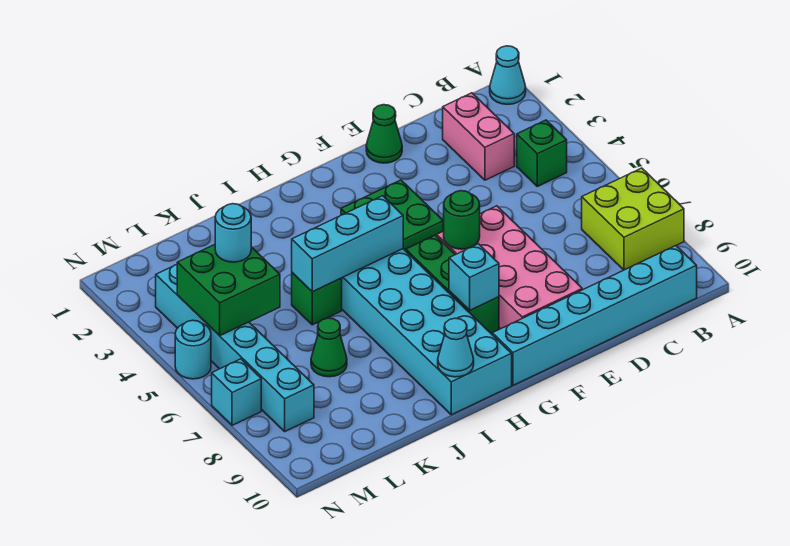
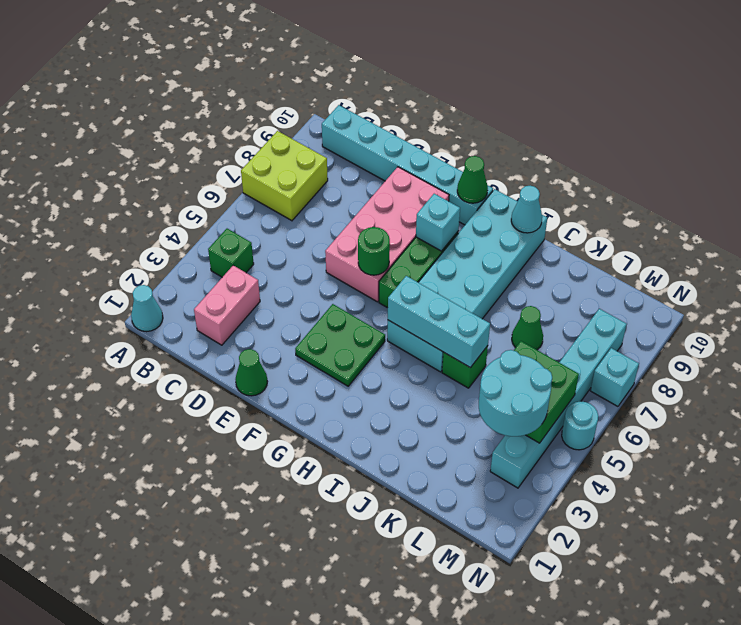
none -> green cone G10 level 2
cyan round brick L4 level 3 -> cyan round brick L3:M4 level 3

